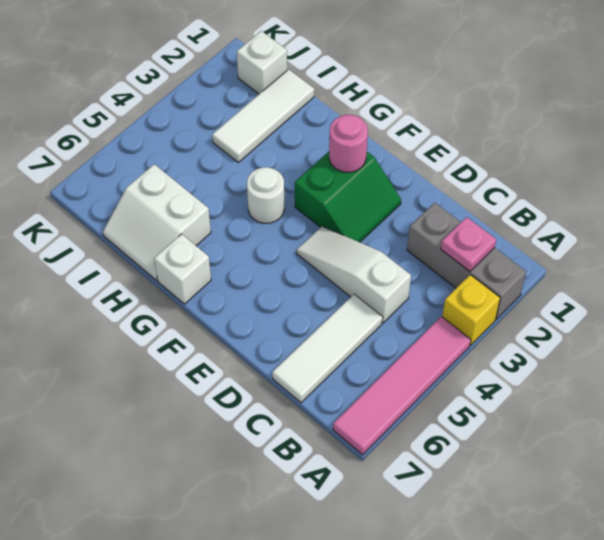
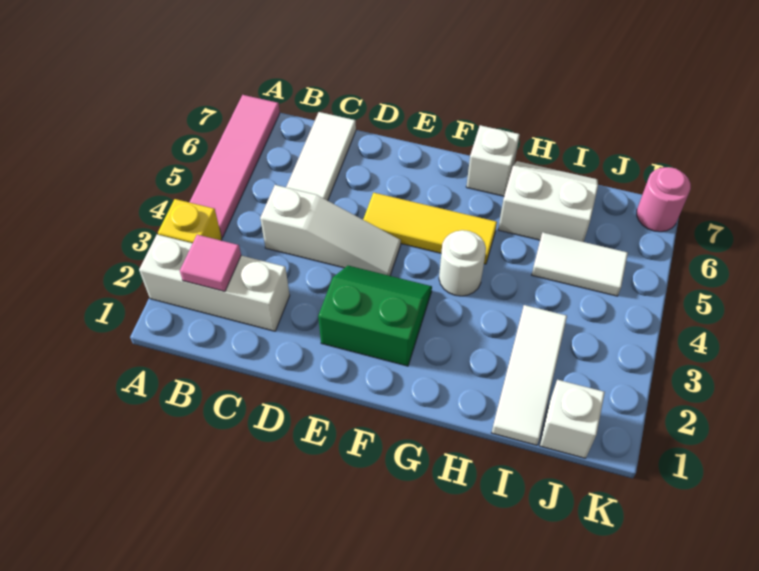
grey brick A2:C2 level 1 -> white brick A2:C2 level 1
pink plate B2 level 2 -> pink tile B2 level 2
green slope E2:F3 level 1 top F -> green slope E2:F3 level 1 top 2
none -> yellow tile E5:G5 level 1
pink round brick F2 level 2 -> pink round brick K7 level 1
none -> white tile I5:J5 level 1

